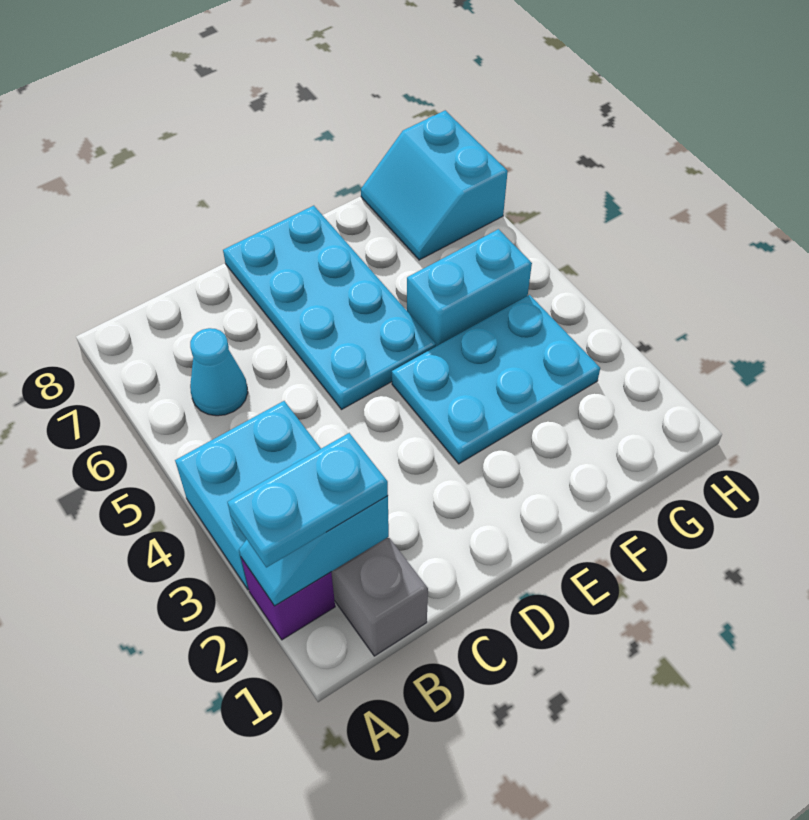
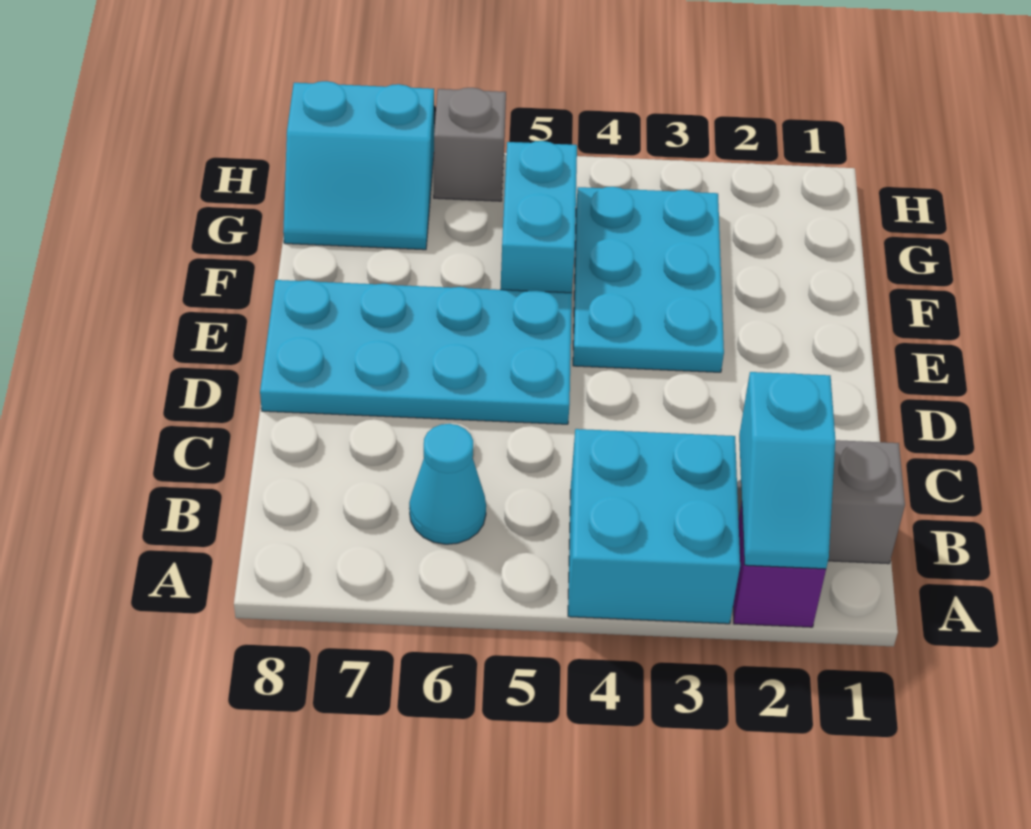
cyan plate A2:B2 level 3 -> none
none -> grey brick H6 level 1

